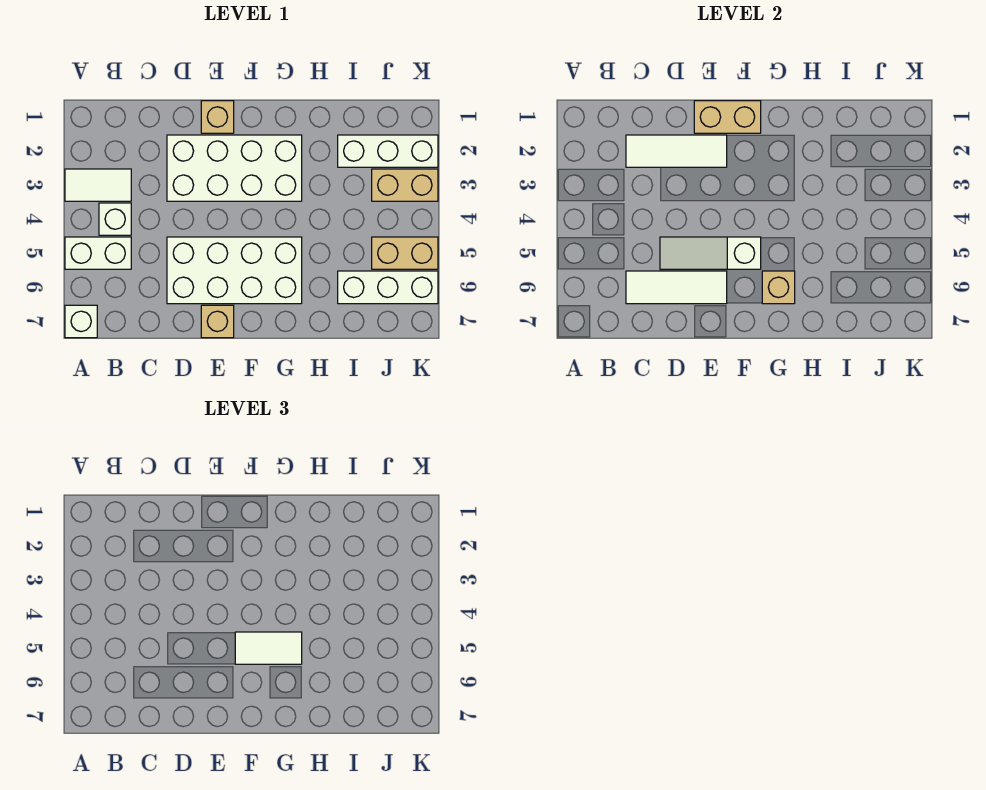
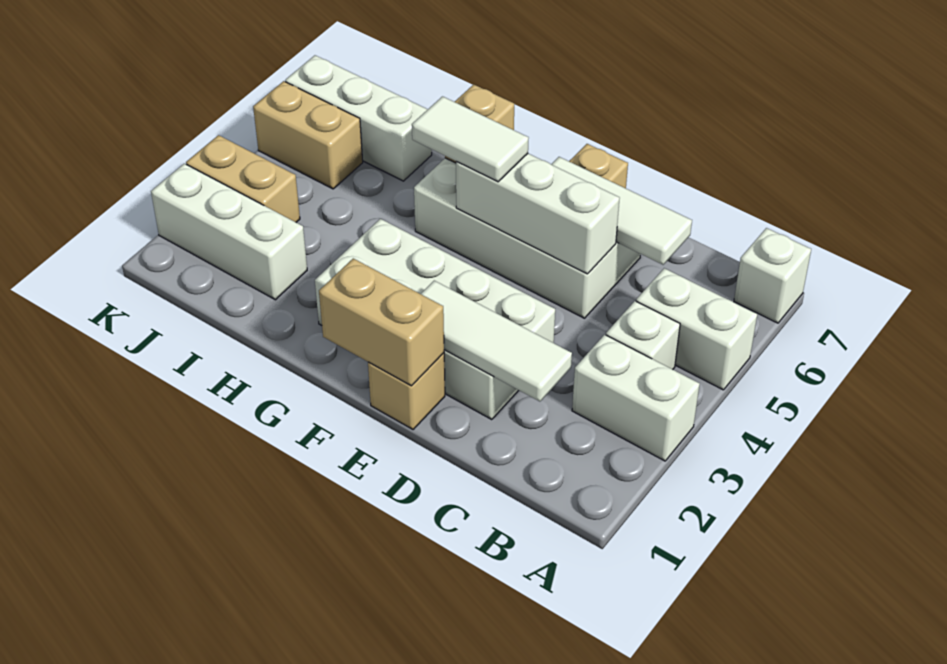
white tile A3:B3 level 1 -> white brick A3:B3 level 1
white slope D5:F5 level 2 top F -> white brick D5:F5 level 2

